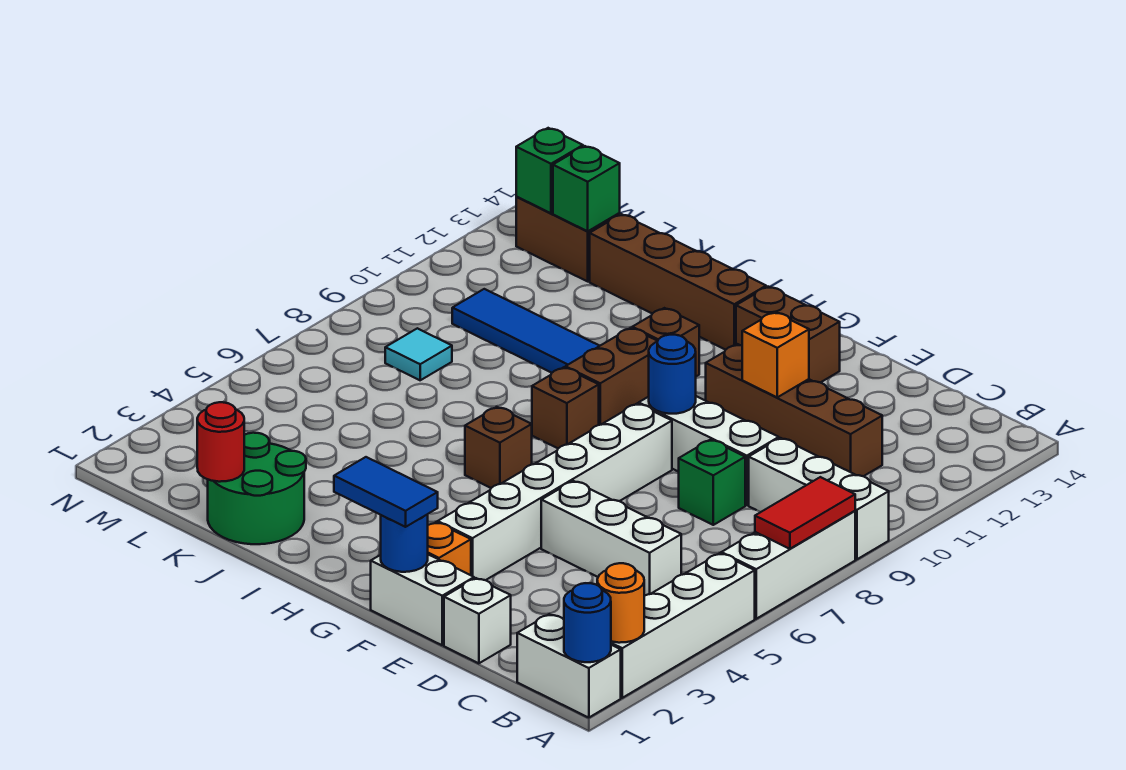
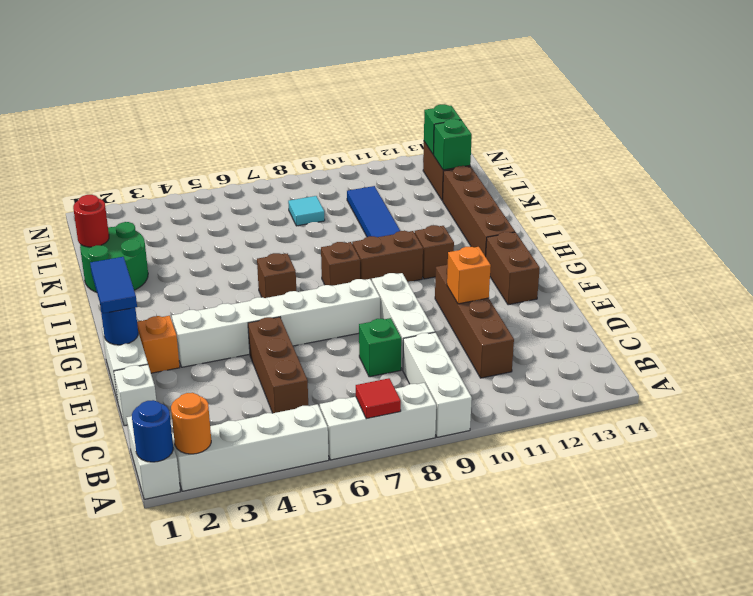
red tile A7:A8 level 2 -> red tile A7 level 2
white brick C5:E5 level 1 -> brown brick C5:E5 level 1
blue round brick F9 level 2 -> none

